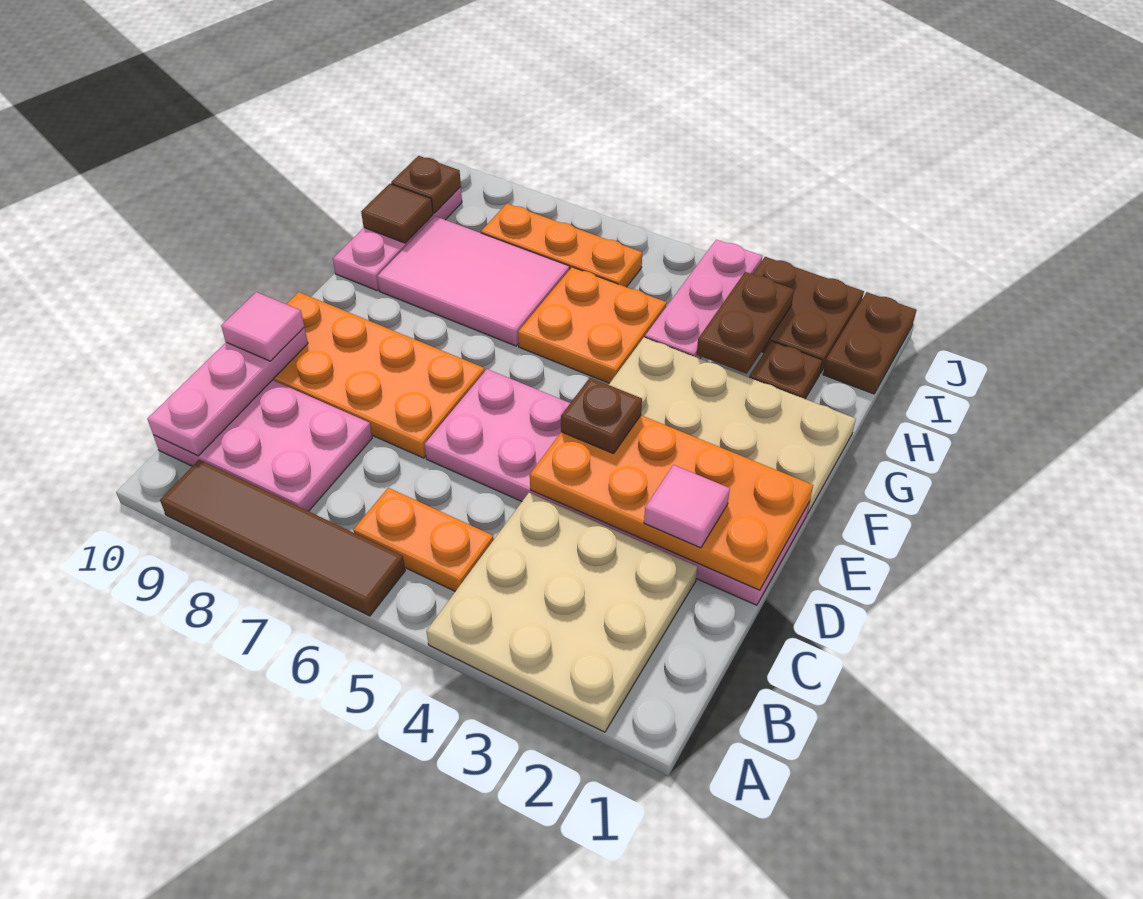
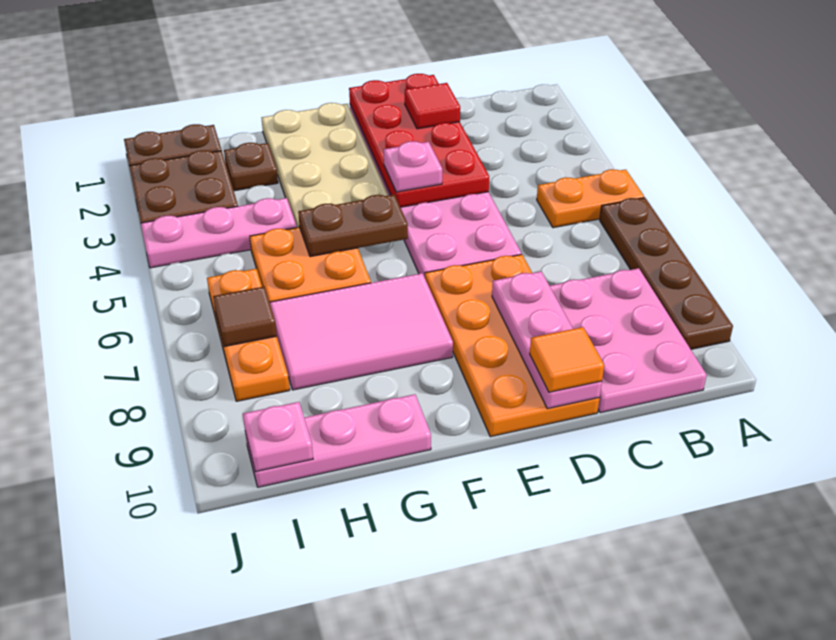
tan plate A2:C4 level 1 -> none
brown tile A6:A9 level 1 -> brown plate A6:A9 level 1
orange plate B5:B6 level 1 -> orange plate A5:B5 level 1
pink plate B10:D10 level 2 -> pink plate D8:D10 level 2
orange plate D1:E4 level 2 -> red plate D1:E4 level 2
pink tile D2 level 3 -> red tile D2 level 3
pink tile D10 level 3 -> orange tile D10 level 3
brown plate E4 level 3 -> pink plate E4 level 3
pink tile G7:H9 level 1 -> pink tile F7:H8 level 1
brown plate H3:I3 level 2 -> brown plate F5:G5 level 2
brown tile H10 level 2 -> brown tile I7 level 2
brown plate I10 level 2 -> pink plate I10 level 2

